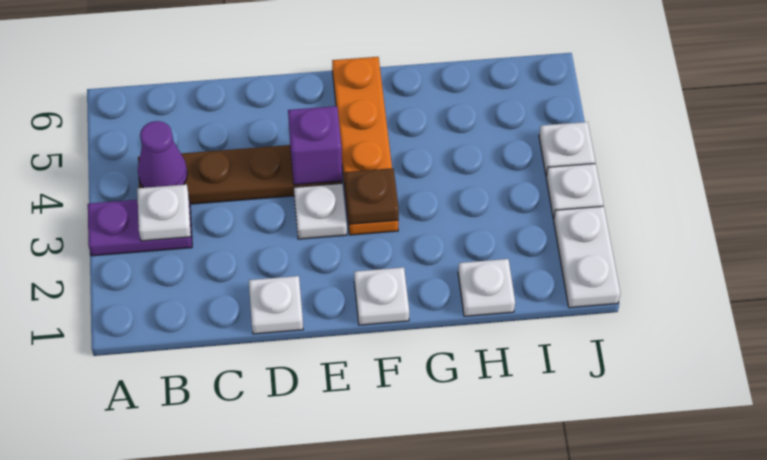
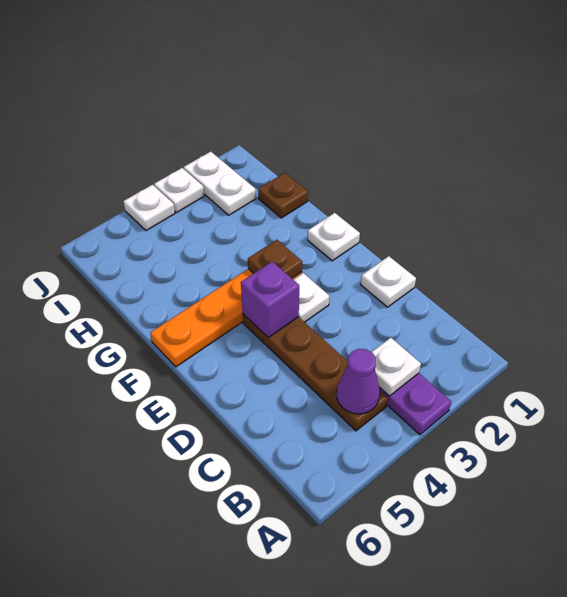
white plate H1 level 1 -> brown plate H1 level 1
white plate J1:J2 level 1 -> white plate I2:J2 level 1

